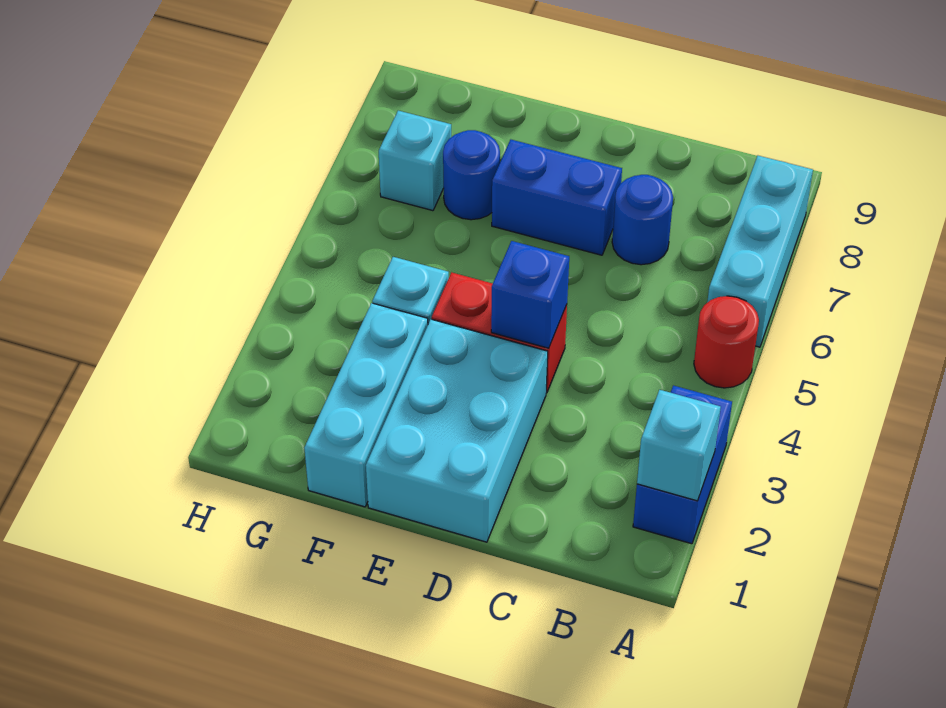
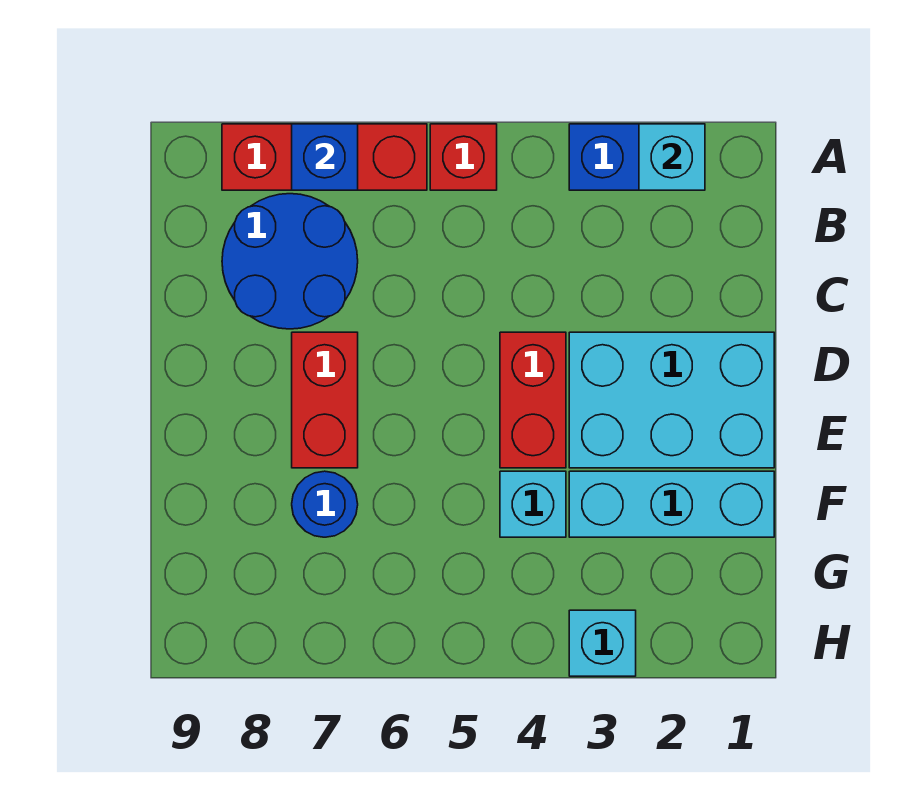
red round brick A5 level 1 -> red brick A5 level 1
cyan brick A6:A8 level 1 -> red brick A6:A8 level 1
blue round brick C7 level 1 -> blue round brick B7:C8 level 1
blue brick D4 level 2 -> blue brick A7 level 2
blue brick D7:E7 level 1 -> red brick D7:E7 level 1
cyan brick G7 level 1 -> cyan brick H3 level 1

